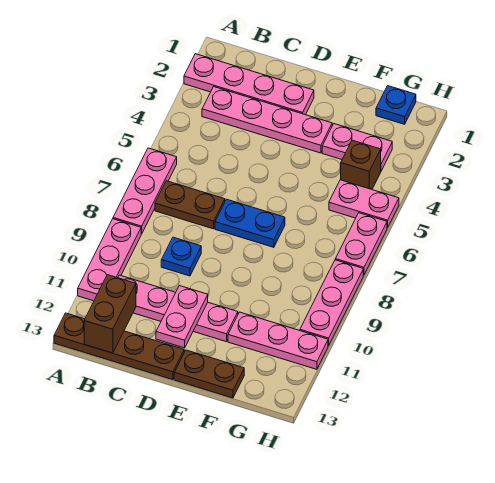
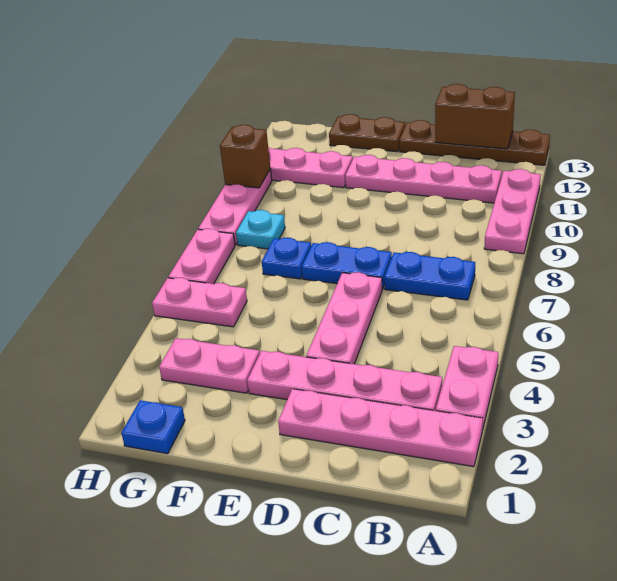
pink plate A6:A8 level 1 -> pink plate D4:D6 level 1
brown plate B7:C7 level 1 -> blue plate B7:C7 level 1
brown brick B12:B13 level 2 -> brown brick B13:C13 level 2
blue plate C9 level 1 -> blue plate F7 level 1
pink plate D11:D12 level 2 -> pink plate A3:A4 level 1
brown brick G4 level 1 -> brown brick H10 level 2
none -> cyan plate G8 level 1

